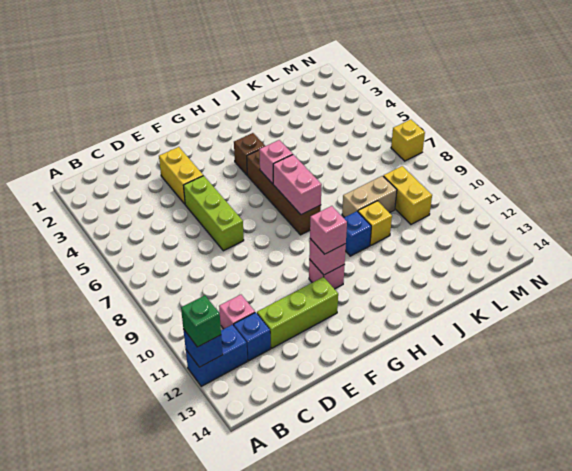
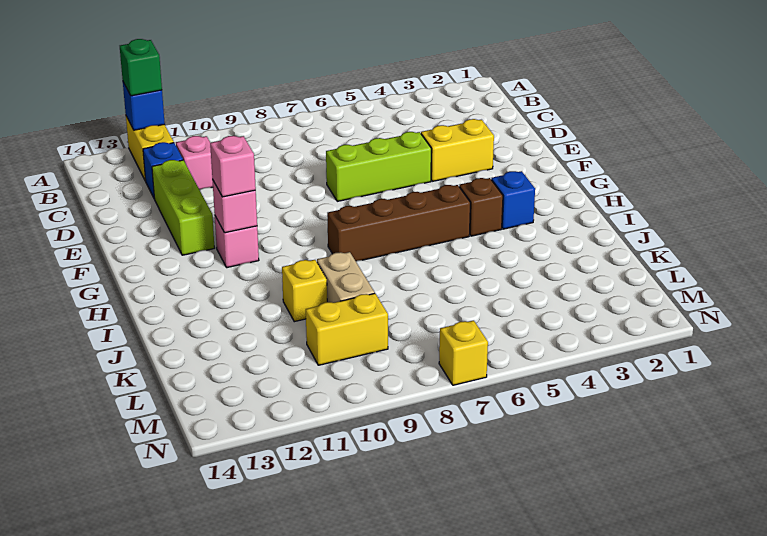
blue brick A12:B12 level 1 -> yellow brick A12:B12 level 1
pink brick H6 level 2 -> none
pink brick H7:H8 level 2 -> none
blue brick I10 level 1 -> blue brick H3 level 1

